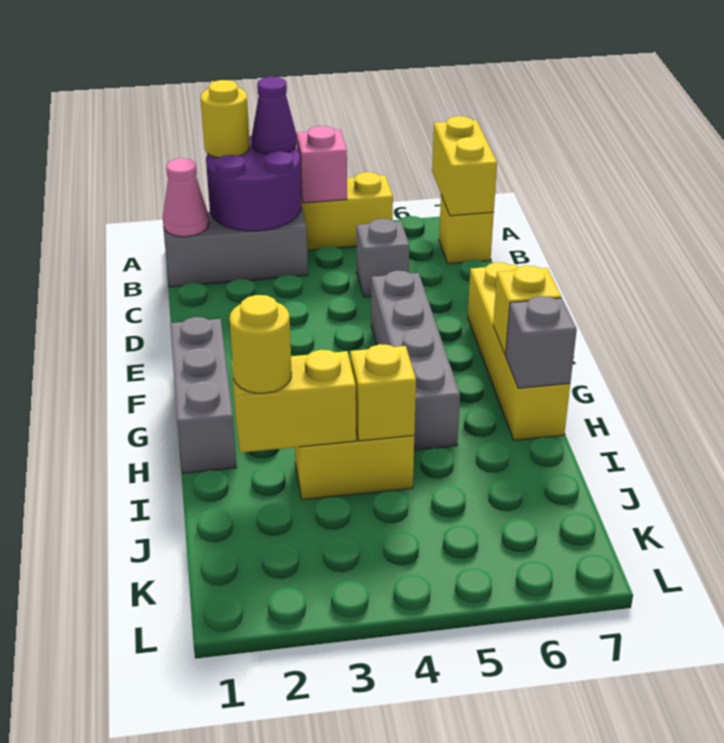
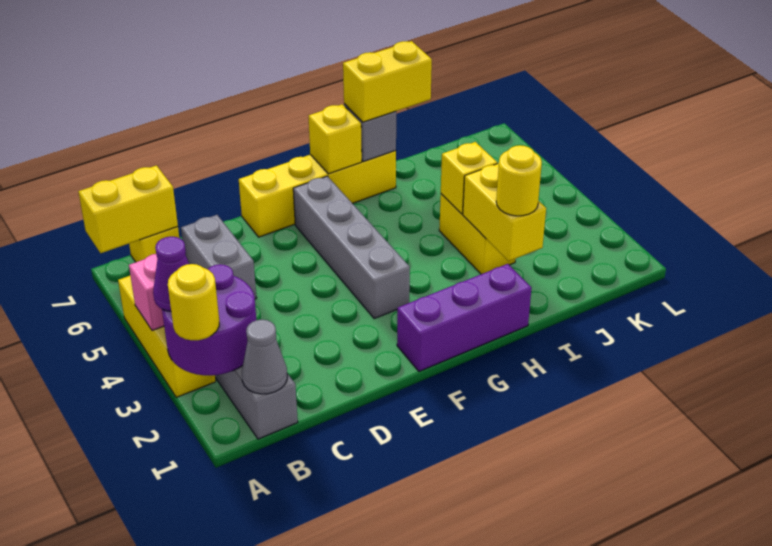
pink cone B1 level 2 -> grey cone B1 level 2
grey brick C5 level 1 -> grey brick C5:C6 level 1
grey brick E5:H5 level 1 -> grey brick F3:F6 level 1
grey brick F1:H1 level 1 -> purple brick F1:H1 level 1
none -> yellow brick H7:I7 level 3

